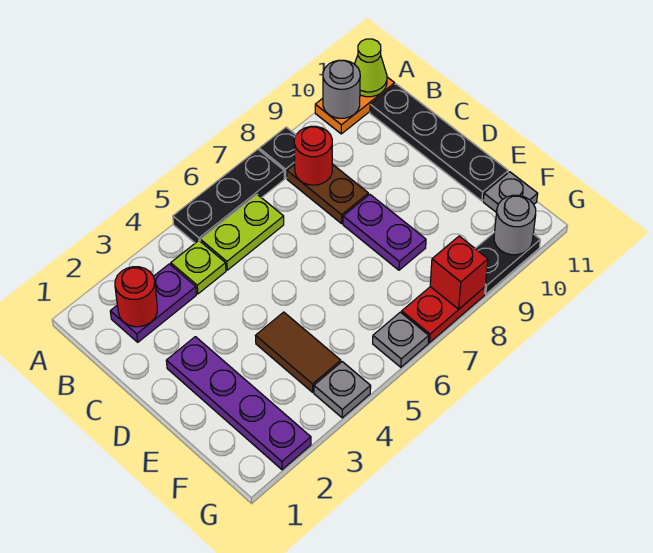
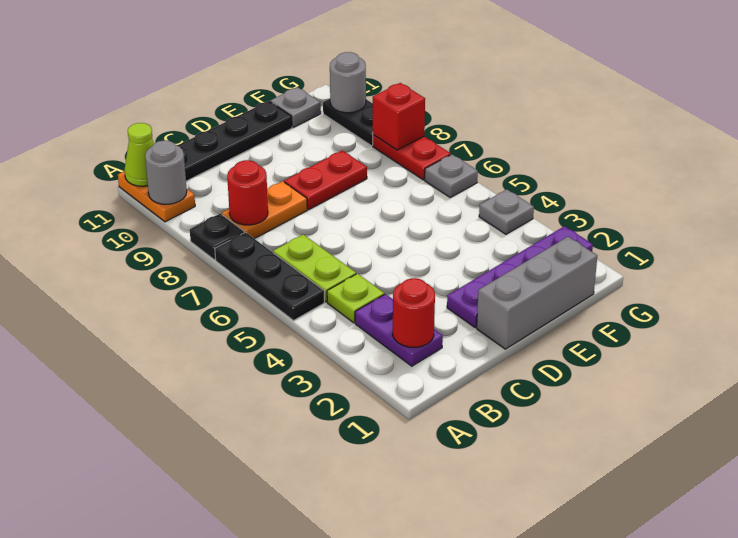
brown plate B8:C8 level 1 -> orange plate B8:C8 level 1
none -> grey brick D1:F1 level 1
purple plate D8:E8 level 1 -> red plate D8:E8 level 1
brown tile E4:F4 level 1 -> none

